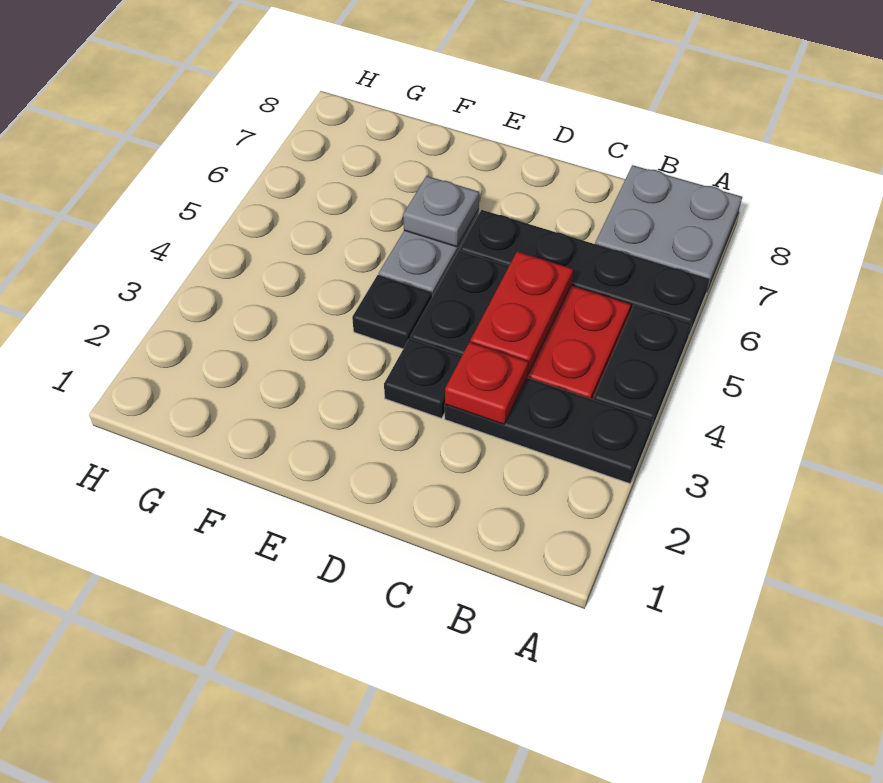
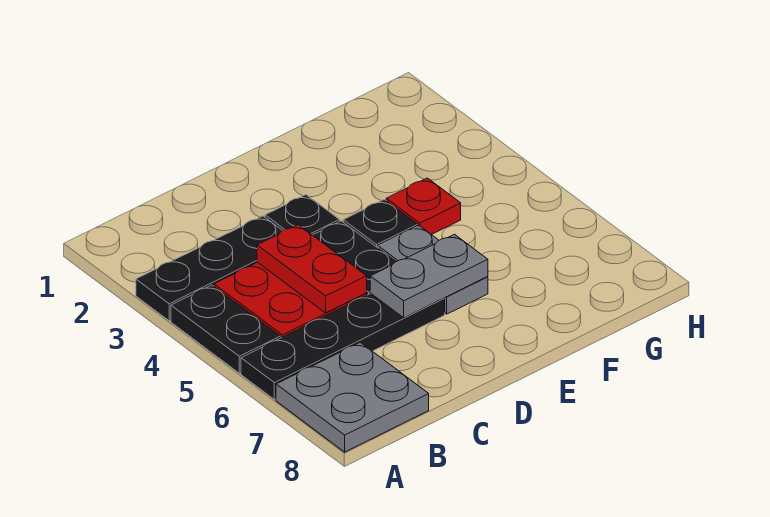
red plate C3 level 2 -> red plate F4 level 1
grey plate E6 level 2 -> grey plate D6:E6 level 2

